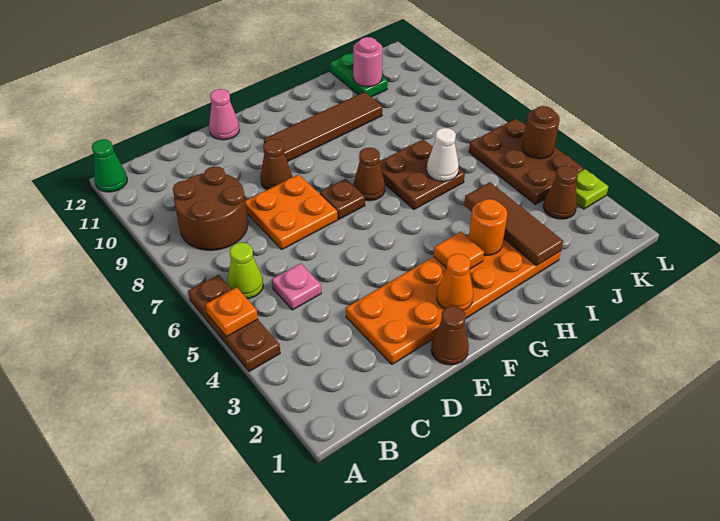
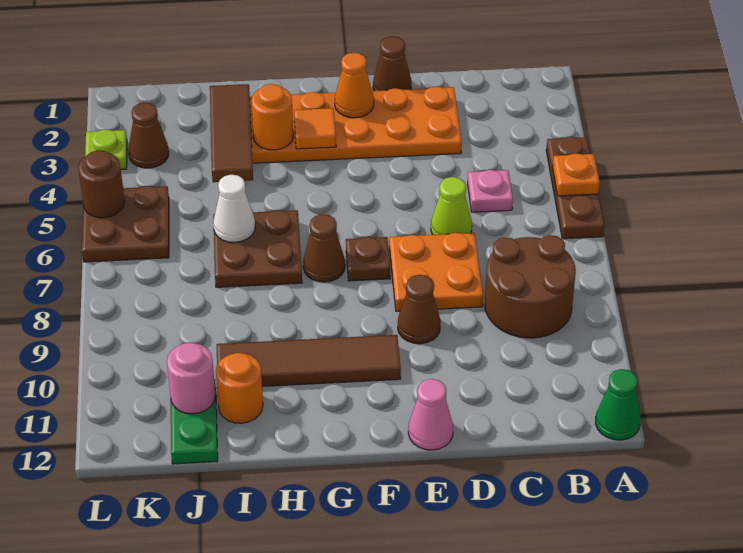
lime cone B6 level 1 -> lime cone D6 level 1
none -> orange round brick I11 level 1
brown plate K4:L6 level 1 -> brown plate K5:L6 level 1

